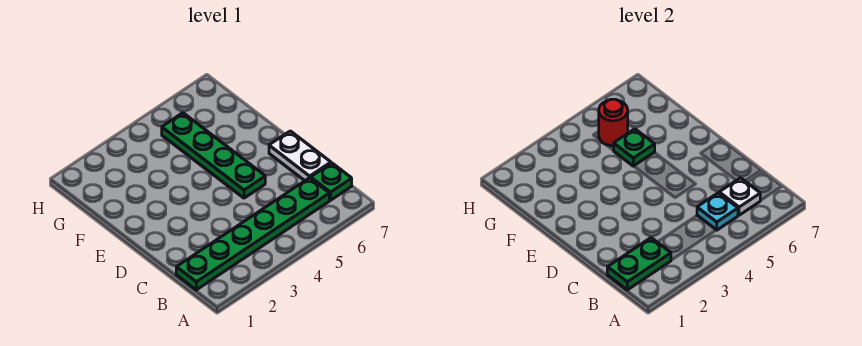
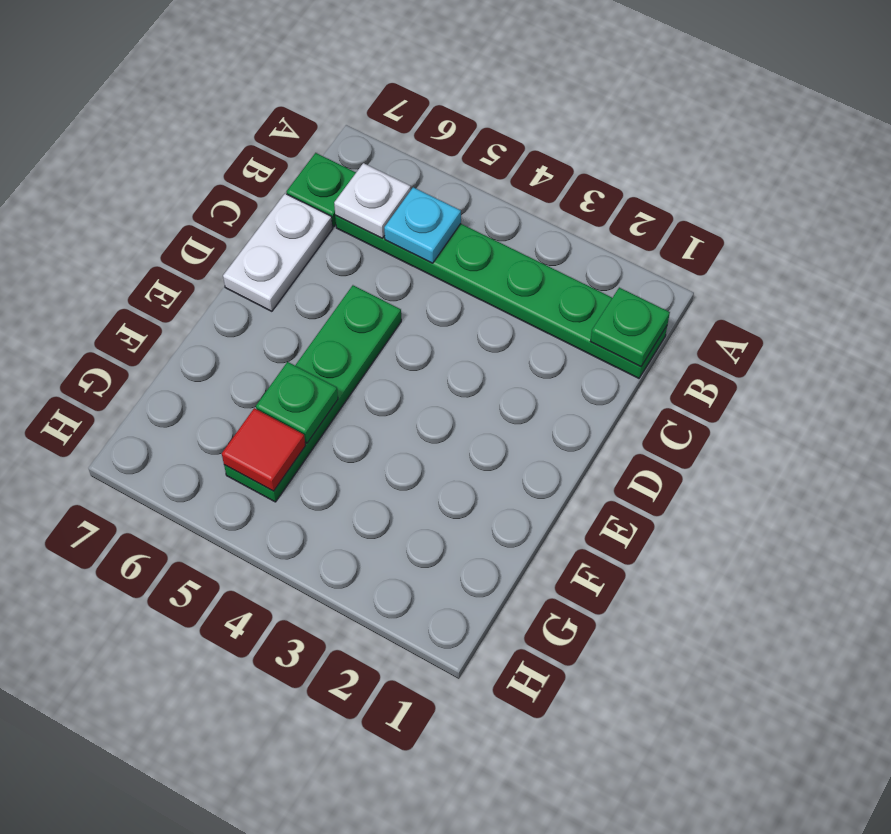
green plate B1:B2 level 2 -> green plate B1 level 2
red round brick G5 level 2 -> red tile G5 level 2

